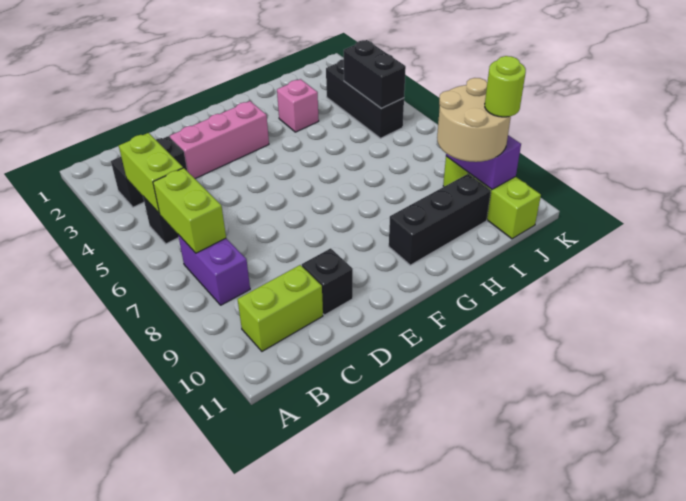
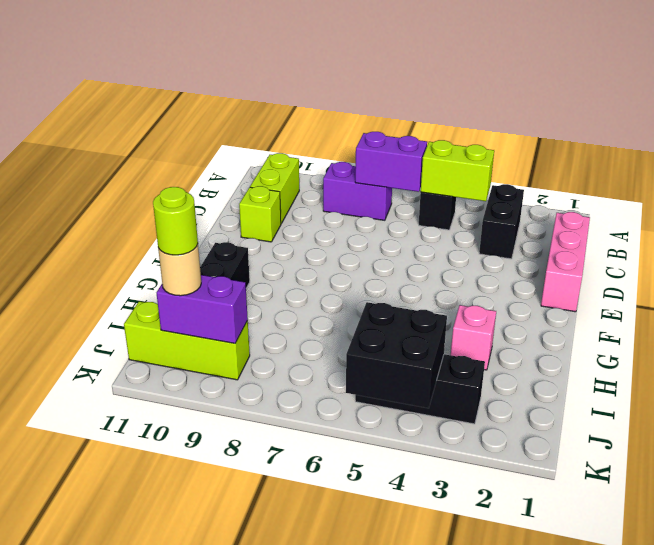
lime brick B6:B7 level 2 -> purple brick B6:B7 level 2
pink brick D3:F3 level 1 -> pink brick C1:E1 level 1
black brick D10 level 1 -> lime brick D10 level 1
tan round brick I9:J10 level 3 -> tan round brick J10 level 3
black brick J4:J5 level 2 -> black brick J4:K5 level 2

